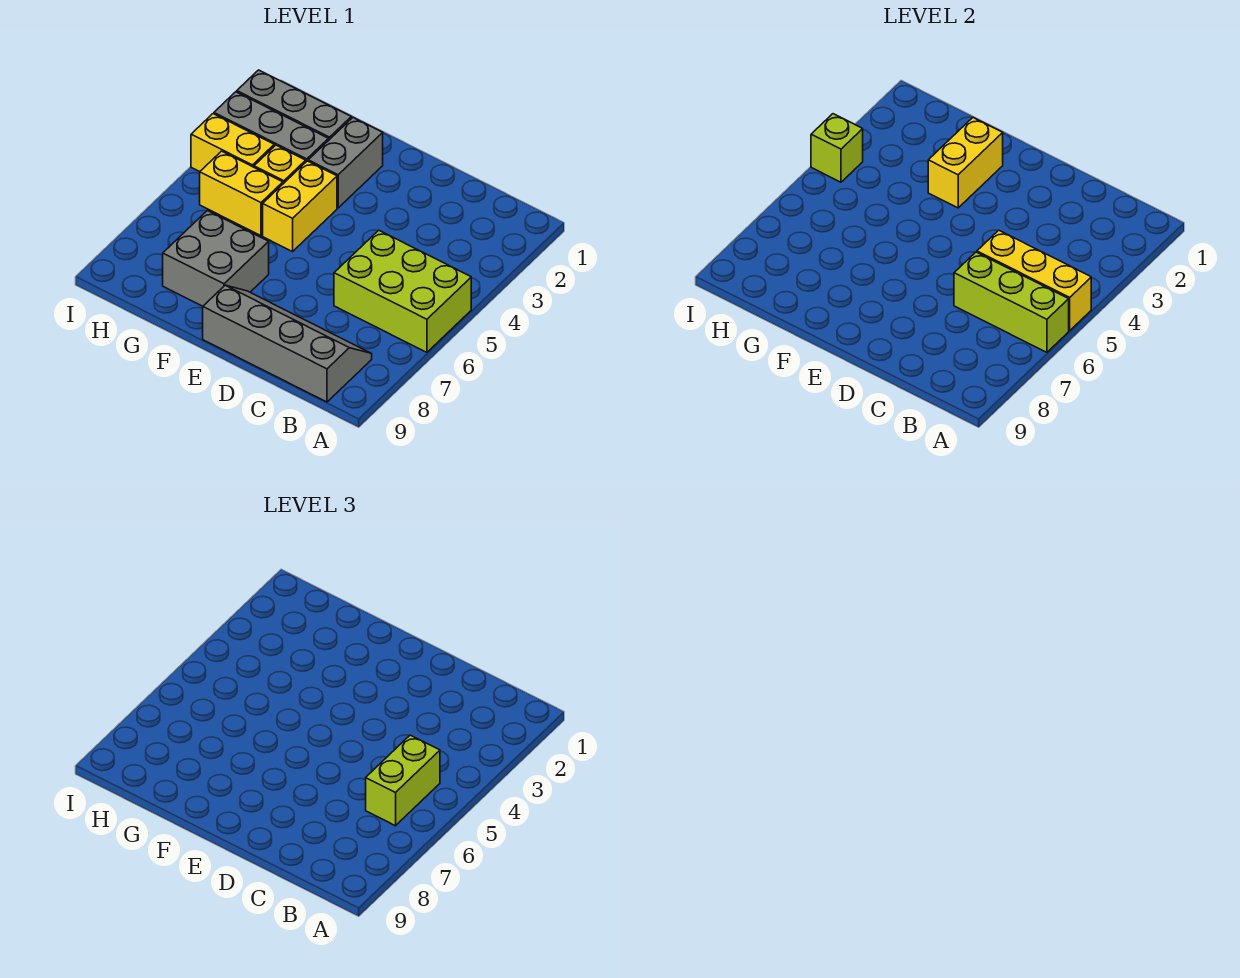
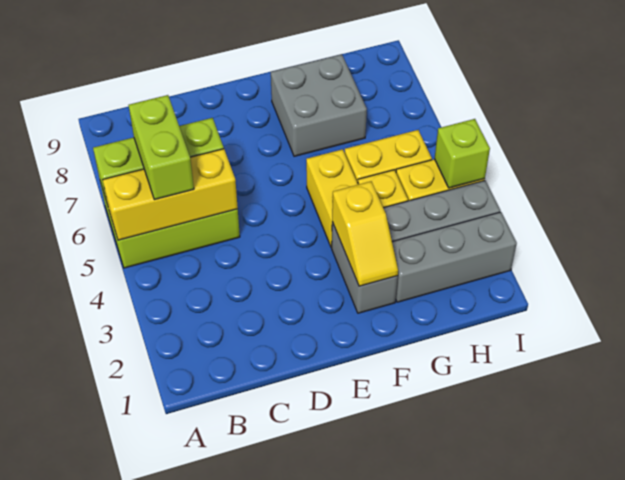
grey slope B8:E9 level 1 top 9 -> none
yellow brick F2:F3 level 2 -> yellow slope F2:F3 level 2 top 3

